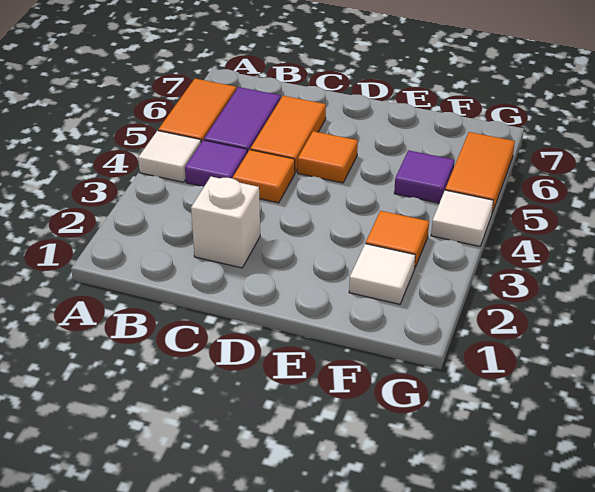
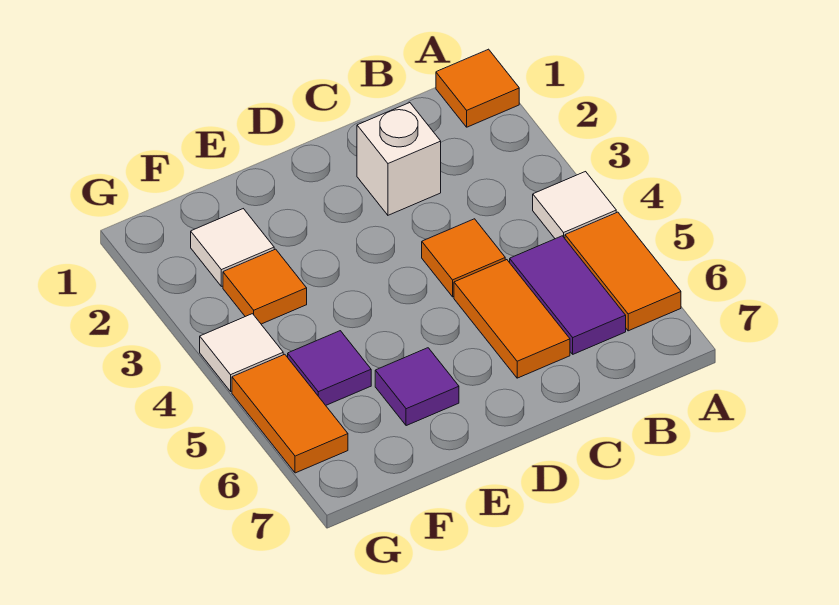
purple tile B4 level 1 -> purple tile E6 level 1
orange tile D5 level 1 -> orange tile A1 level 1

